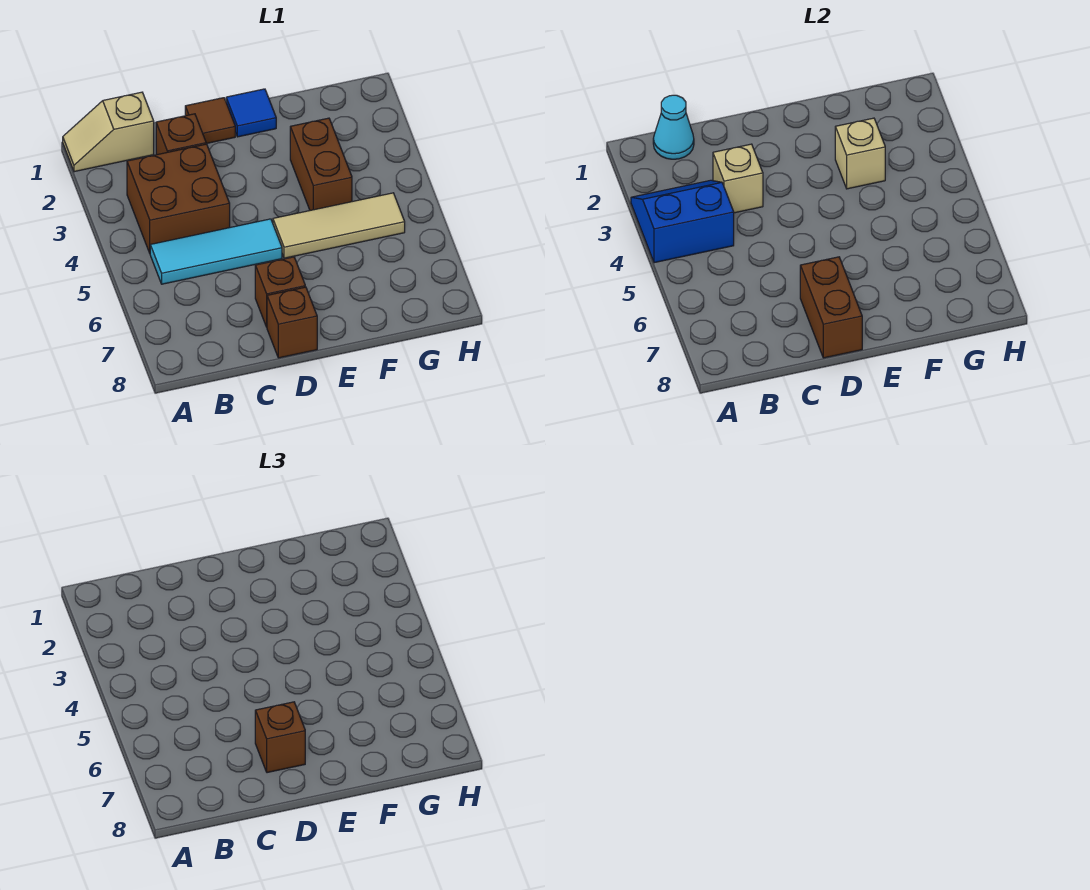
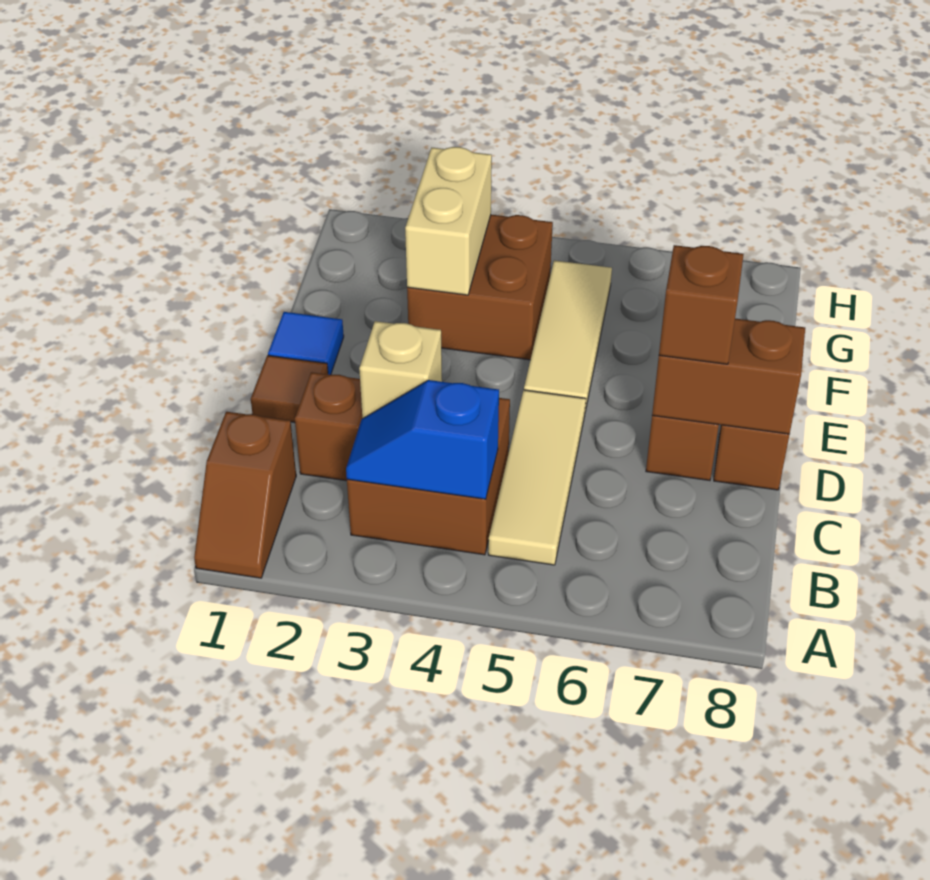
tan slope A1:B1 level 1 top B -> brown slope A1:B1 level 1 top B
blue slope A3:B4 level 2 top 4 -> blue slope B3:B4 level 2 top 4
cyan cone B1 level 2 -> none
cyan tile B5:D5 level 1 -> tan tile B5:D5 level 1
brown brick F3:F4 level 1 -> brown brick F3:G4 level 1
tan brick F3 level 2 -> tan brick F3:G3 level 2

